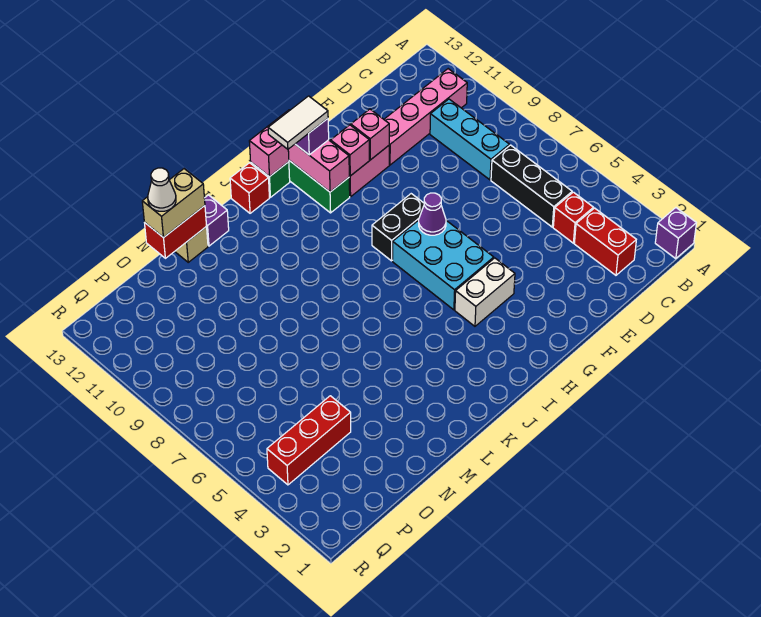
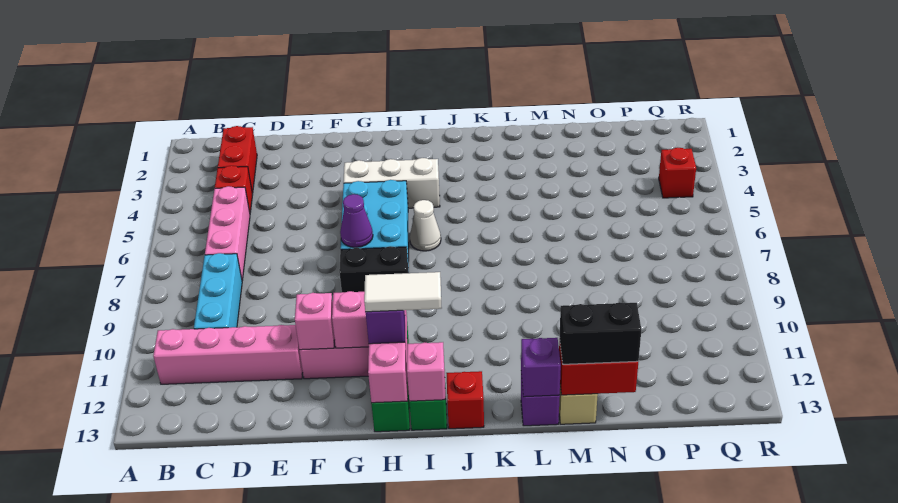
purple brick A1 level 1 -> purple brick L13 level 2
black brick C5:C7 level 1 -> pink brick C5:C7 level 1
white brick G4:H4 level 1 -> white brick G4:I4 level 1
tan brick M13:N13 level 3 -> black brick M13:N13 level 3
white cone N13 level 4 -> white cone I6 level 1
red brick O4:Q4 level 1 -> red brick Q4 level 1

